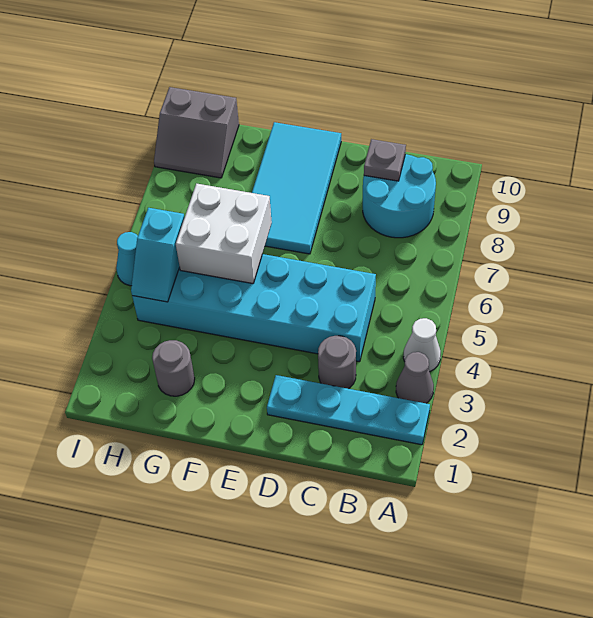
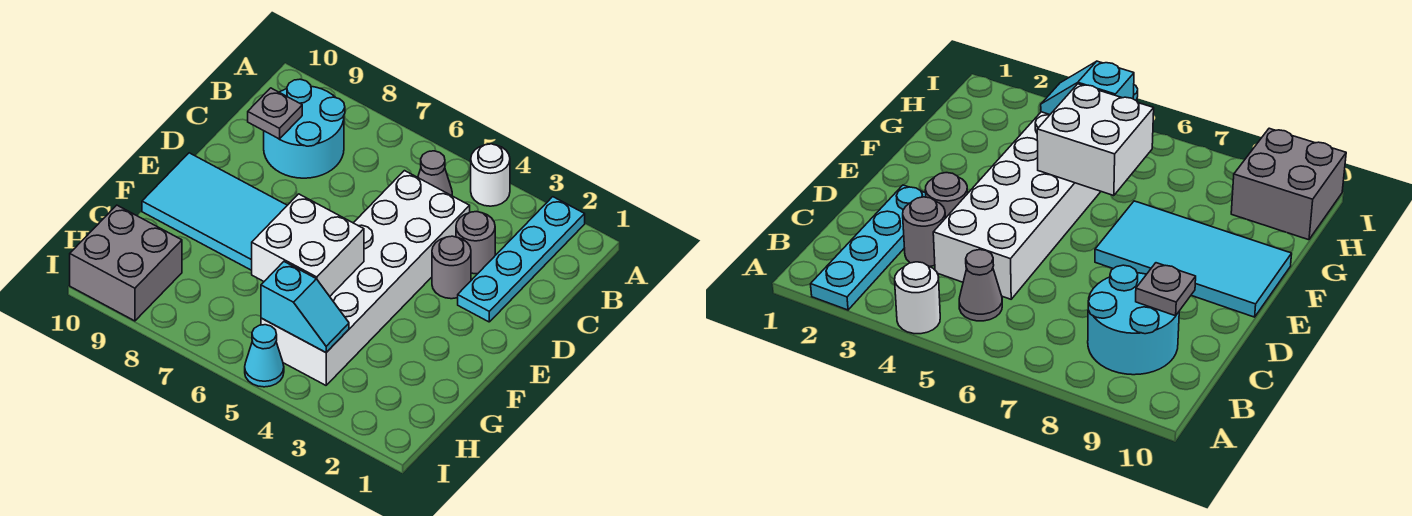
grey cone A3 level 1 -> grey cone B5 level 1
white cone A4 level 1 -> white round brick A4 level 1
cyan brick C4:H5 level 1 -> white brick C4:H5 level 1
grey round brick G2 level 1 -> grey round brick D3 level 1
grey slope H9:I10 level 1 top 10 -> grey brick H9:I10 level 1

